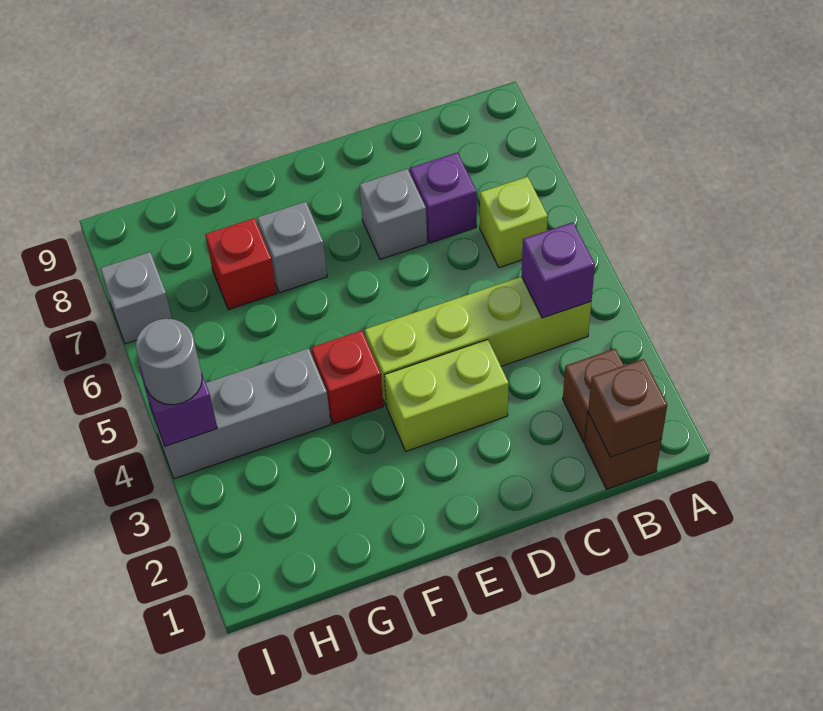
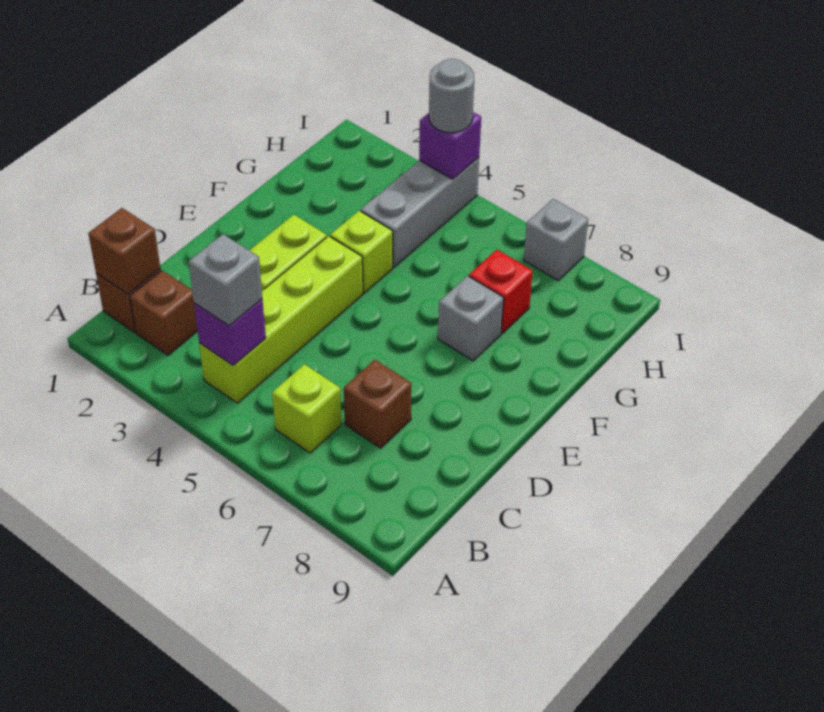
purple brick C7 level 1 -> brown brick C7 level 1
grey brick D7 level 1 -> grey brick B4 level 3
red brick F4 level 1 -> lime brick F4 level 1

